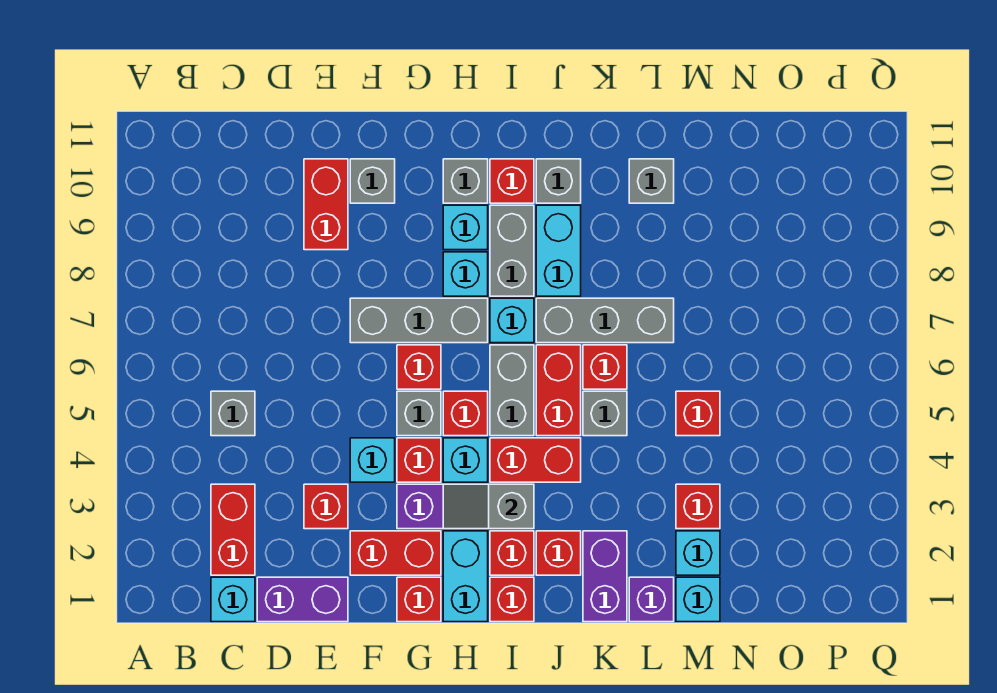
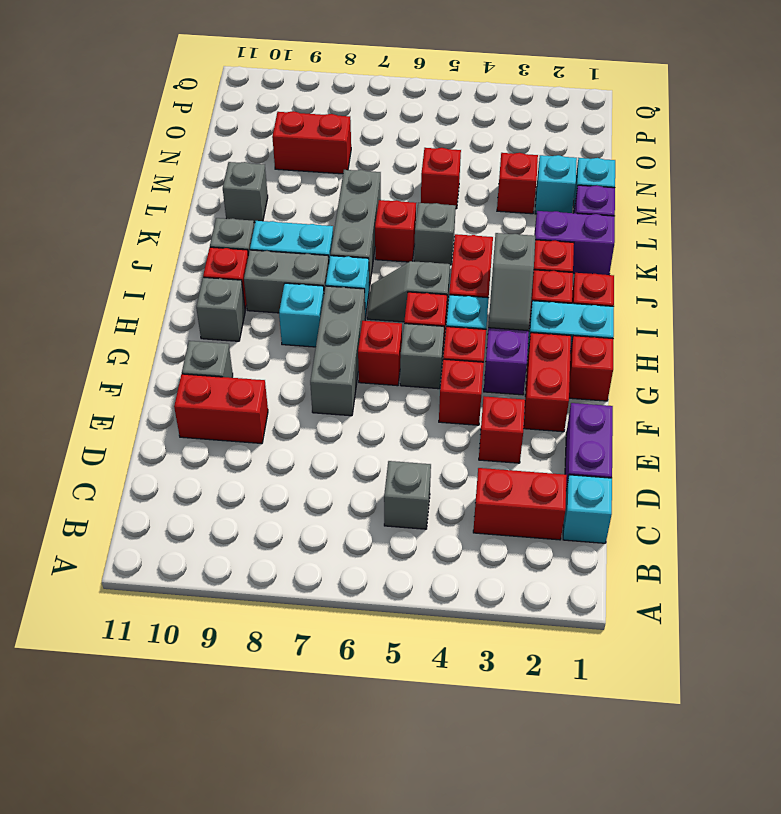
cyan brick F4 level 1 -> red brick F4 level 1
cyan brick H9 level 1 -> none
grey brick I5:I6 level 1 -> grey slope I5:I6 level 1 top 5
red brick J5:J6 level 1 -> red brick N8:N9 level 1

